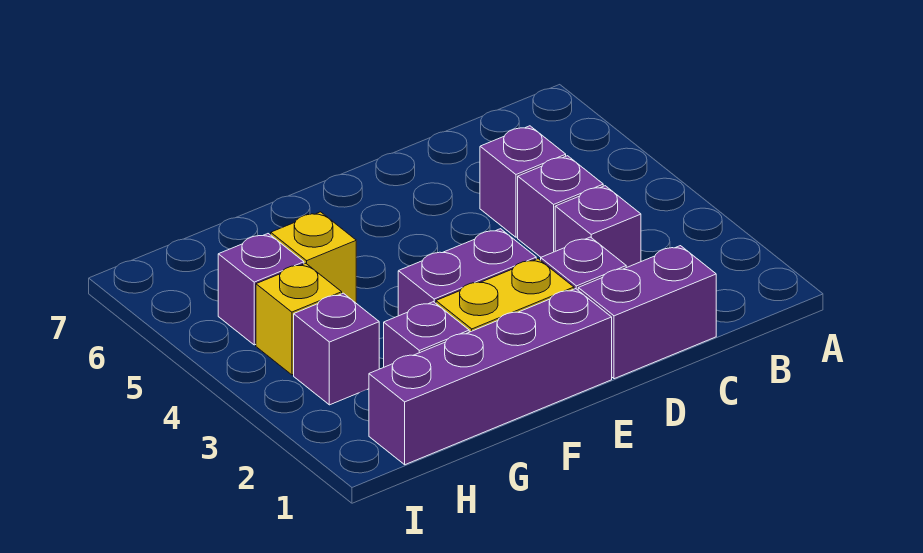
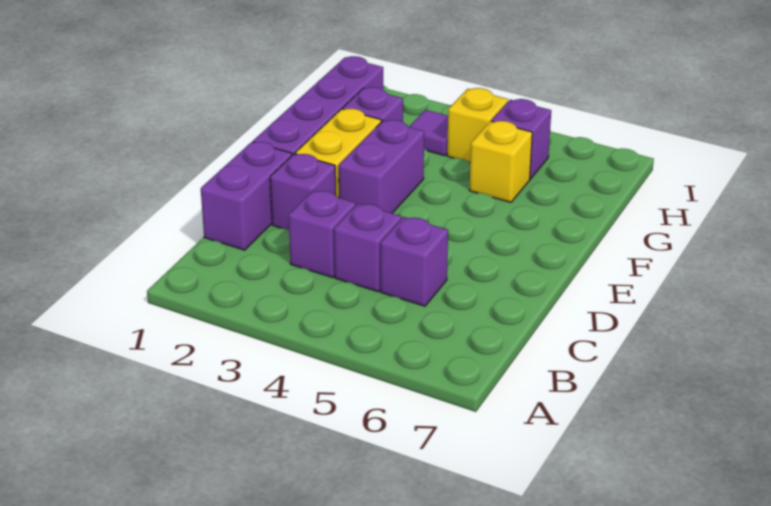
purple brick H3 level 1 -> purple tile H3 level 1

